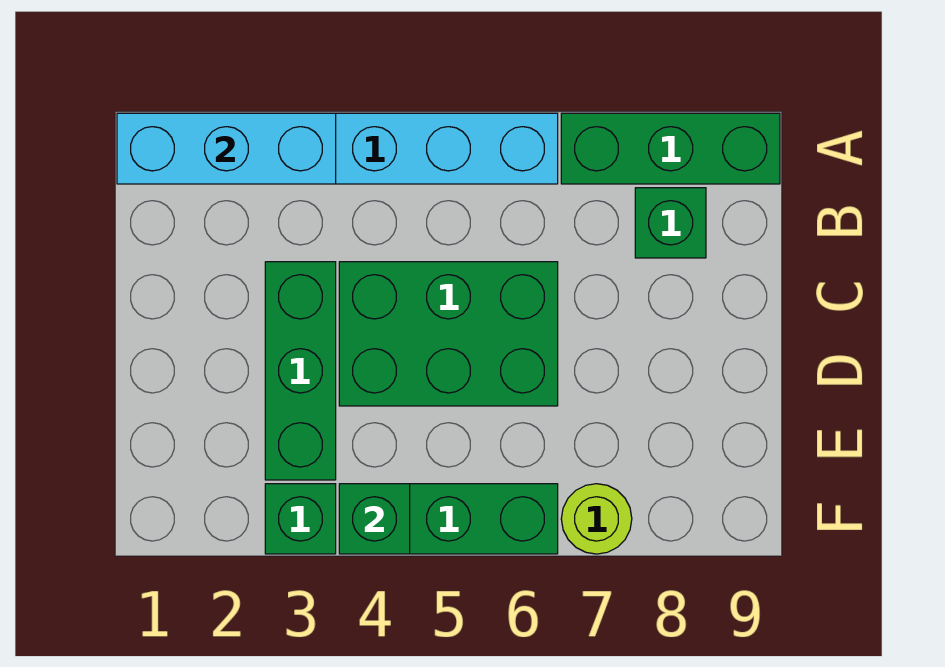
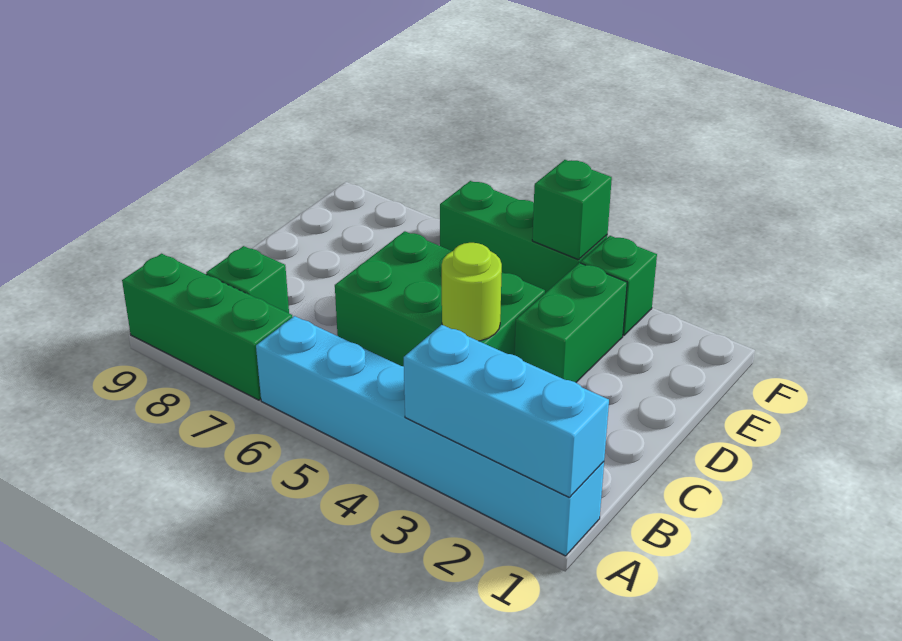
green brick C3:E3 level 1 -> green brick D3:E3 level 1
lime round brick F7 level 1 -> lime round brick C4 level 2

